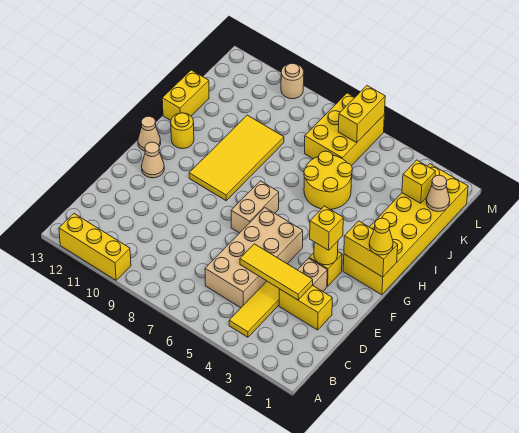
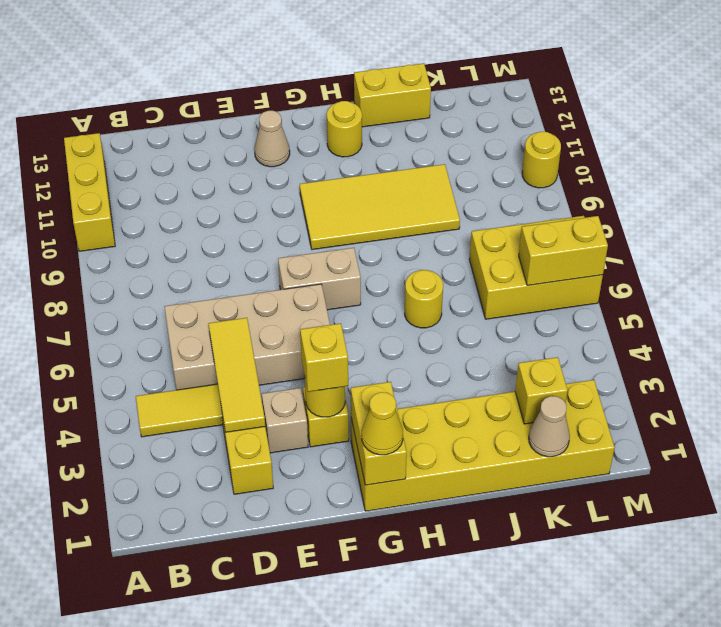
tan cone G13 level 1 -> none
yellow round brick I5:J6 level 1 -> yellow round brick I6 level 1
tan round brick M10 level 1 -> yellow round brick M10 level 1

